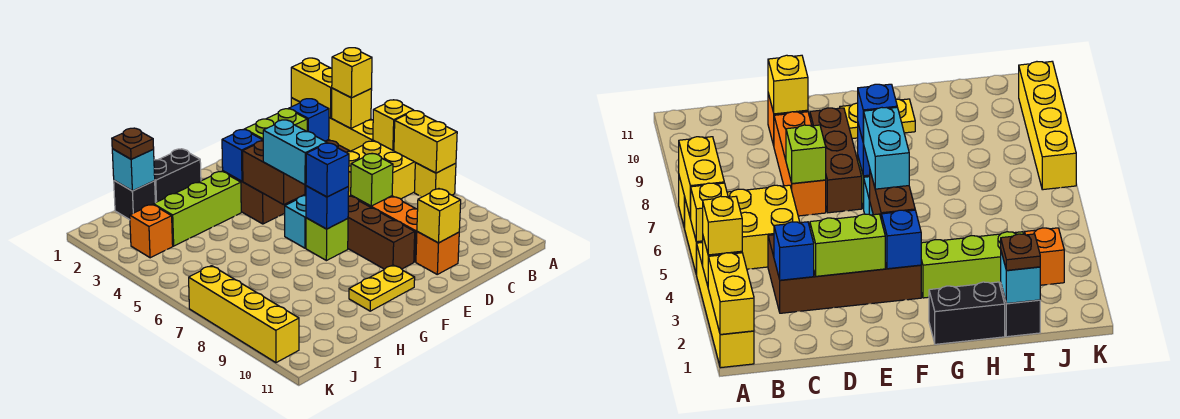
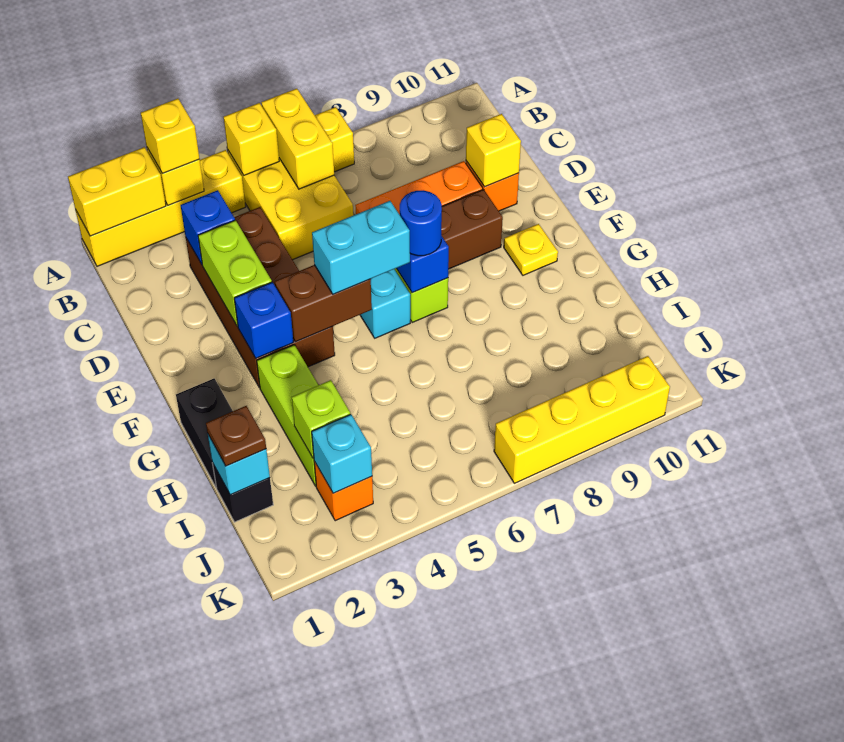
yellow brick A6:A7 level 2 -> yellow brick A6:B6 level 2
lime brick D7 level 2 -> lime brick I3 level 2
blue brick F7 level 3 -> blue round brick F7 level 3
yellow plate F10:G10 level 1 -> yellow plate F10 level 1
none -> cyan brick J3 level 2

